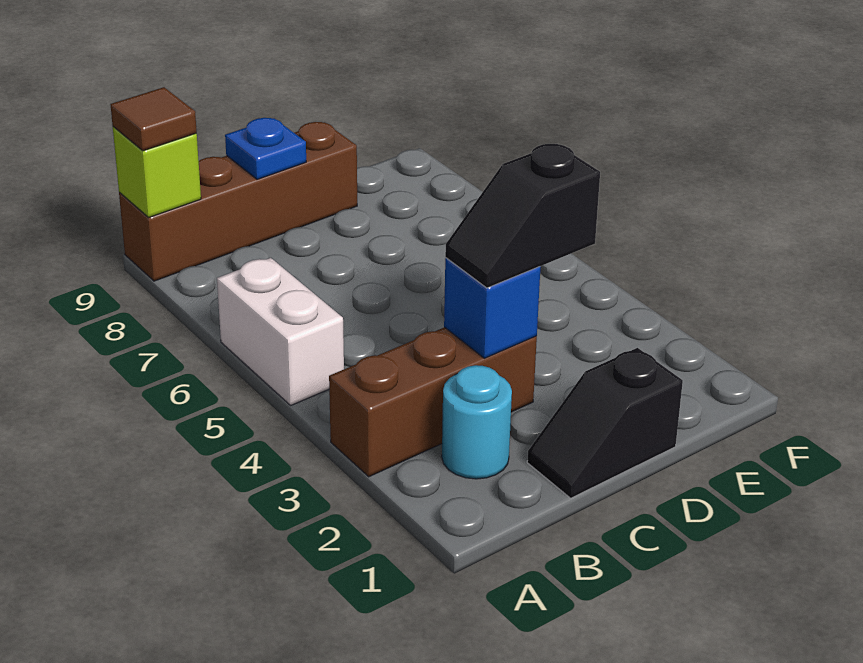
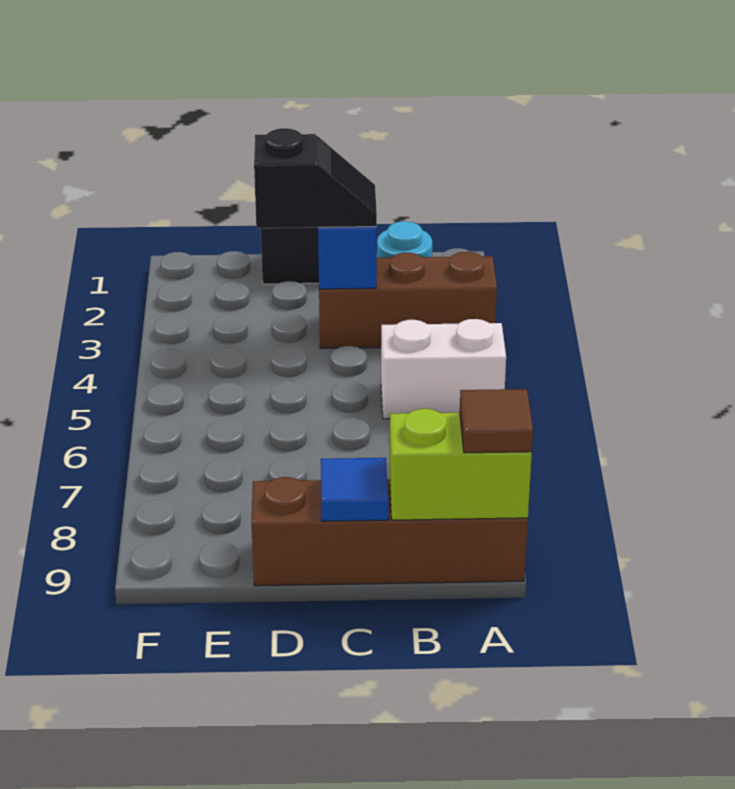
white brick A5:A6 level 1 -> white brick A5:B5 level 1
lime brick A9 level 2 -> lime brick A9:B9 level 2
blue plate C9 level 2 -> blue tile C9 level 2

